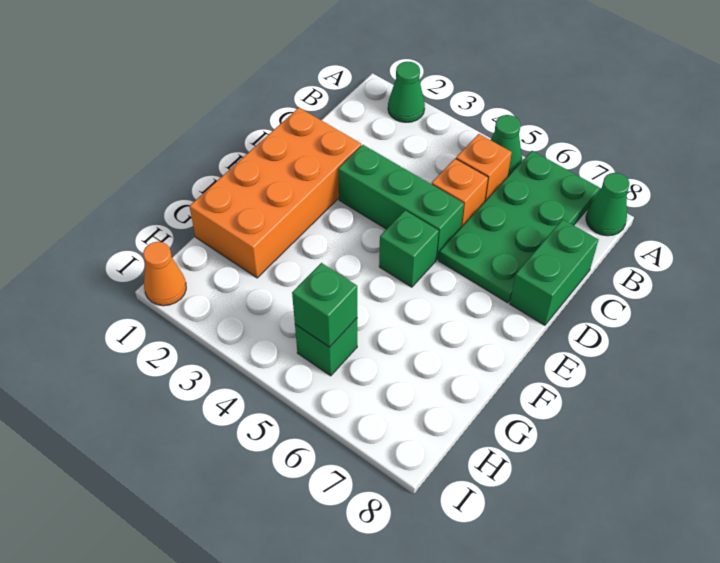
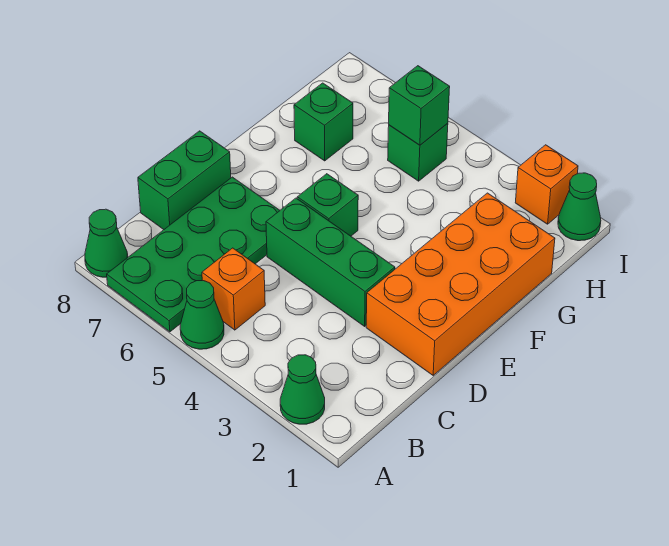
orange brick C5 level 1 -> orange brick I2 level 1
none -> green brick G7 level 1
orange cone I1 level 1 -> green cone I1 level 1

